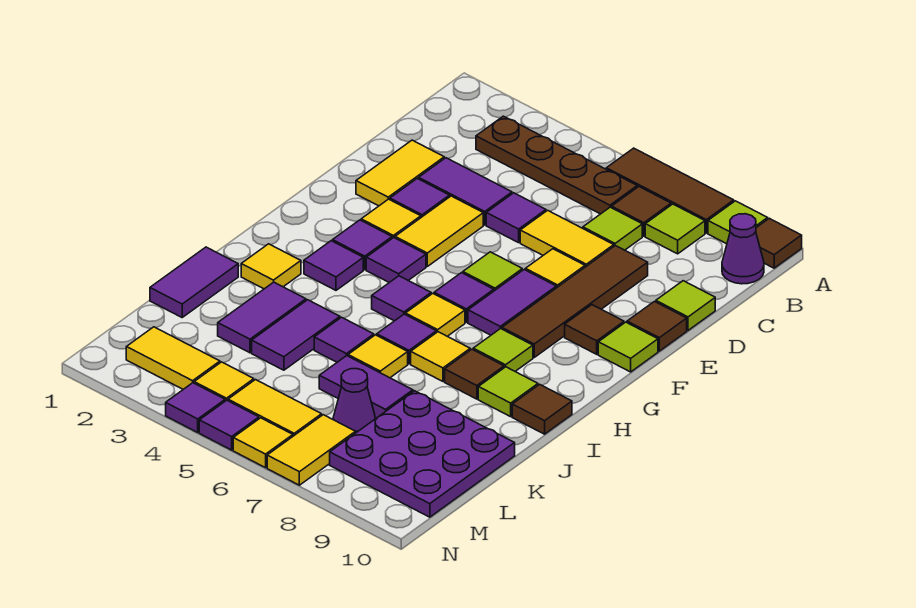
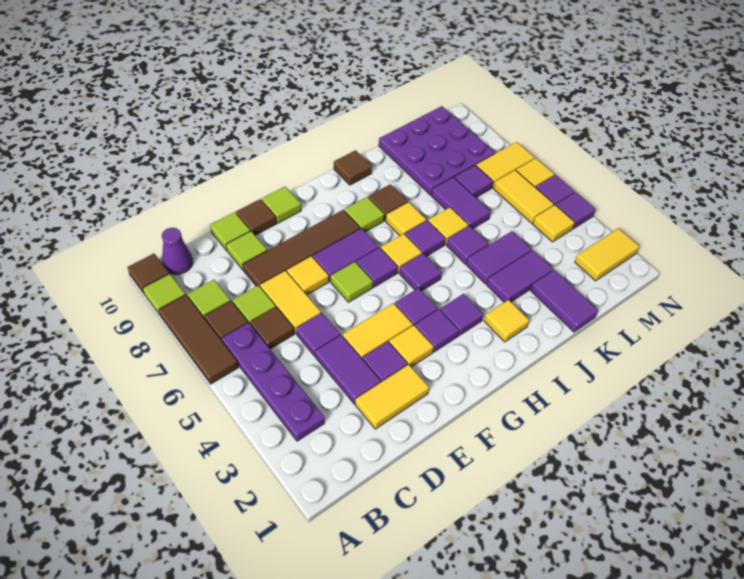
brown plate B3:B6 level 1 -> purple plate B3:B6 level 1
brown tile F9 level 1 -> brown tile C6 level 1
lime tile I9 level 1 -> lime tile D9 level 1
purple tile J1:K1 level 1 -> purple tile K1:K2 level 1
purple cone L7 level 1 -> purple tile L7 level 1
yellow tile M2:M3 level 1 -> yellow tile M2:N2 level 1

